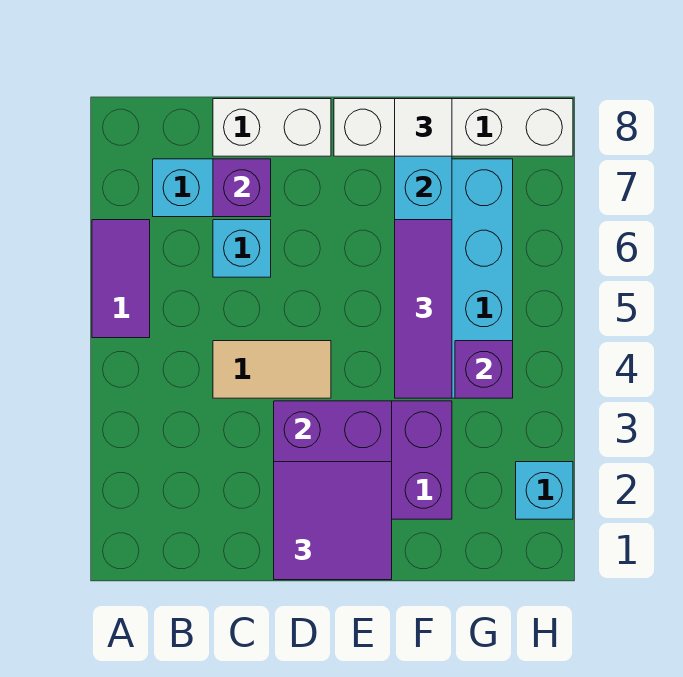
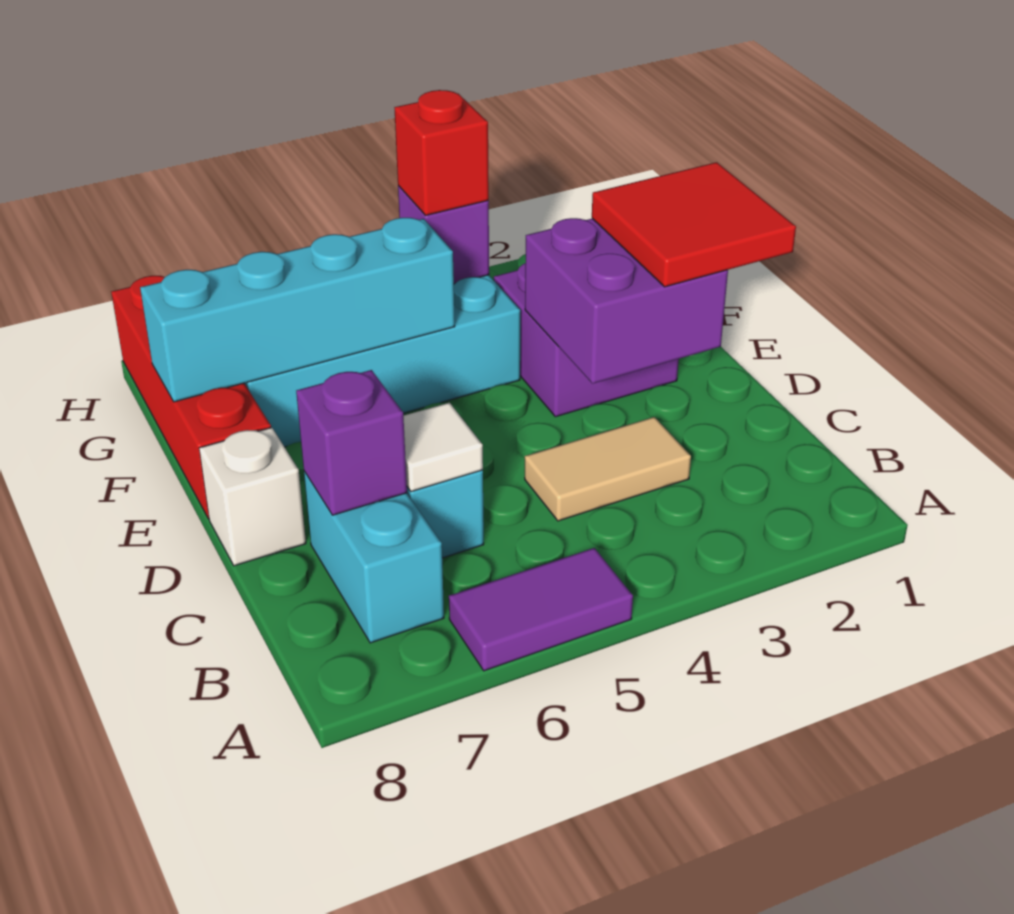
tan tile C4:D4 level 1 -> tan tile C3:C4 level 1
white brick C8:D8 level 1 -> white brick D8 level 1
purple tile D1:E2 level 3 -> red tile D1:E2 level 3
white brick E8:H8 level 1 -> red brick E8:H8 level 1
purple tile F4:F6 level 3 -> none
white tile F8 level 3 -> white tile C6 level 2
none -> red brick G4 level 3
cyan brick H2 level 1 -> none

